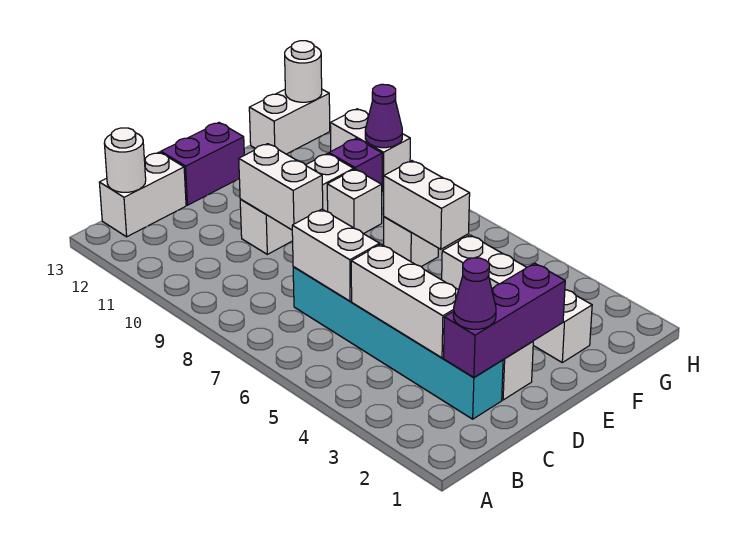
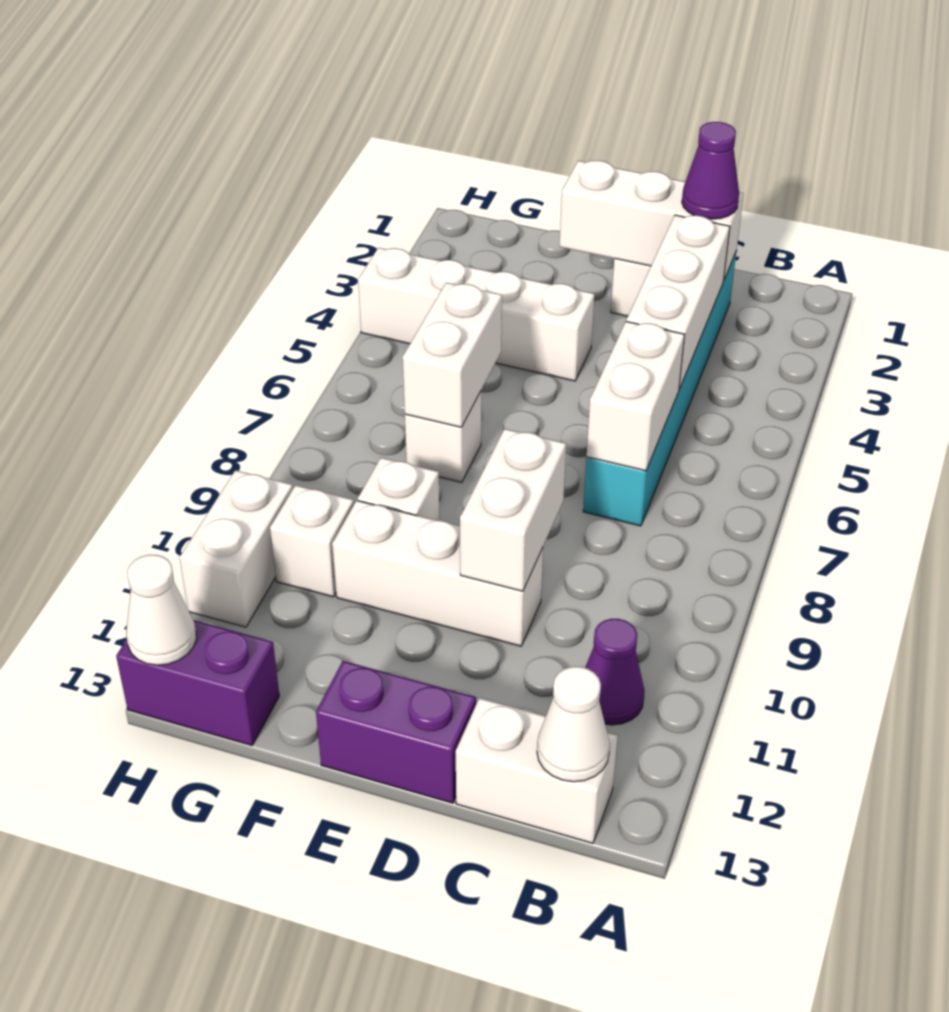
white round brick B13 level 2 -> white cone B13 level 2
purple brick C2:E2 level 2 -> white brick C2:E2 level 2
white brick F2:F5 level 1 -> white brick E4:H4 level 1
purple brick G10 level 1 -> white brick G10 level 1
white brick G13:H13 level 1 -> purple brick G13:H13 level 1
purple cone H10 level 2 -> purple cone B11 level 1
white round brick H13 level 2 -> white cone H13 level 2

